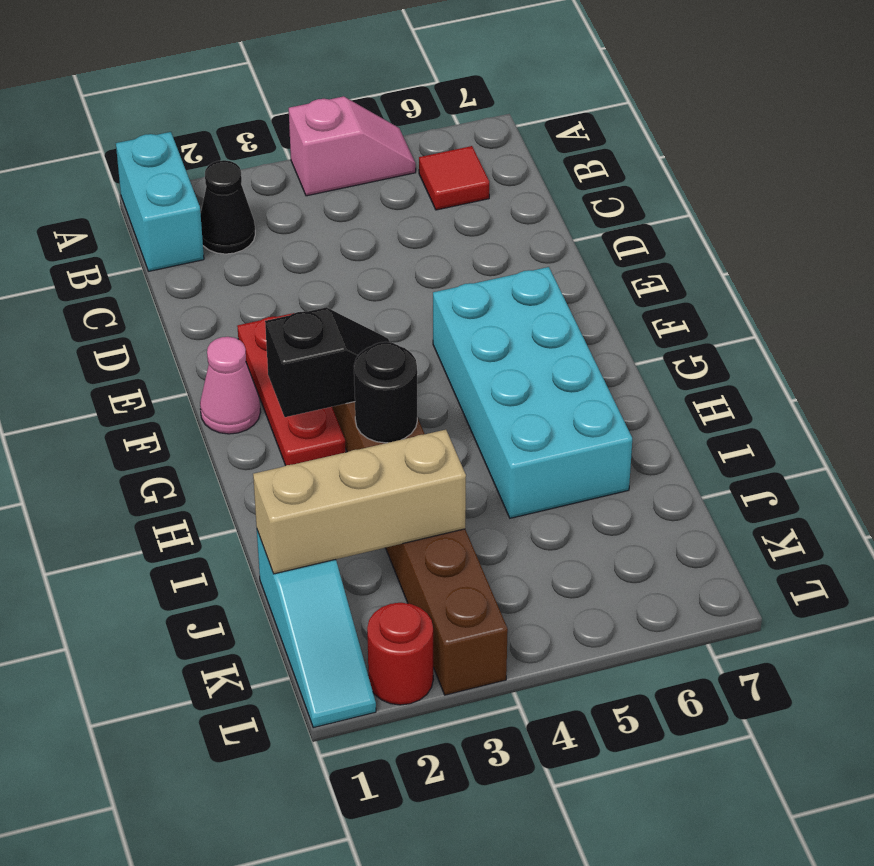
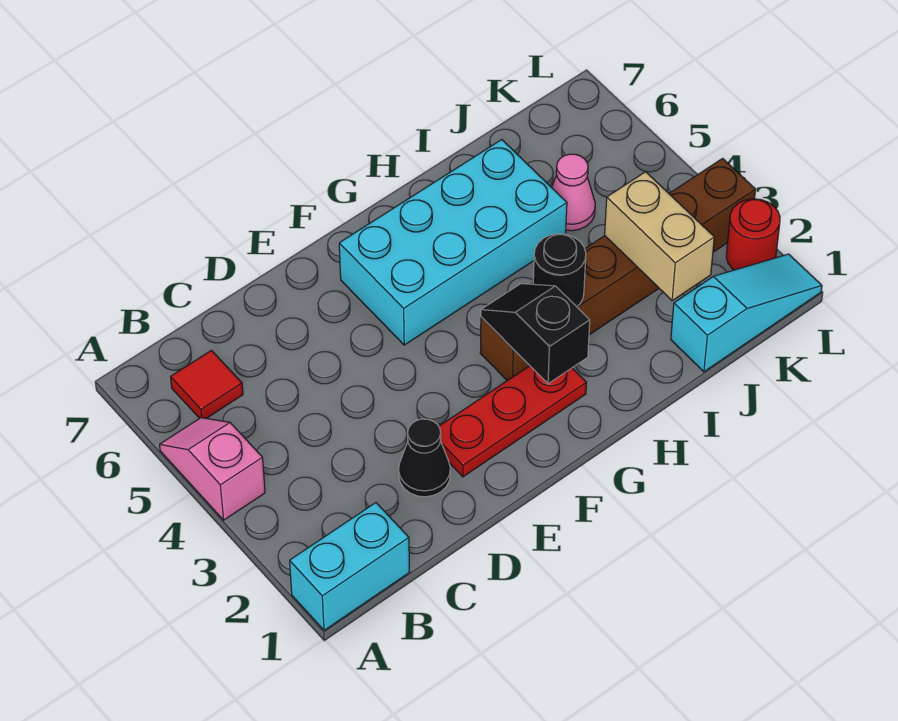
black cone B2 level 1 -> black cone D2 level 1
pink cone F1 level 1 -> pink cone J5 level 1
tan brick J1:J3 level 2 -> tan brick J2:J3 level 2

